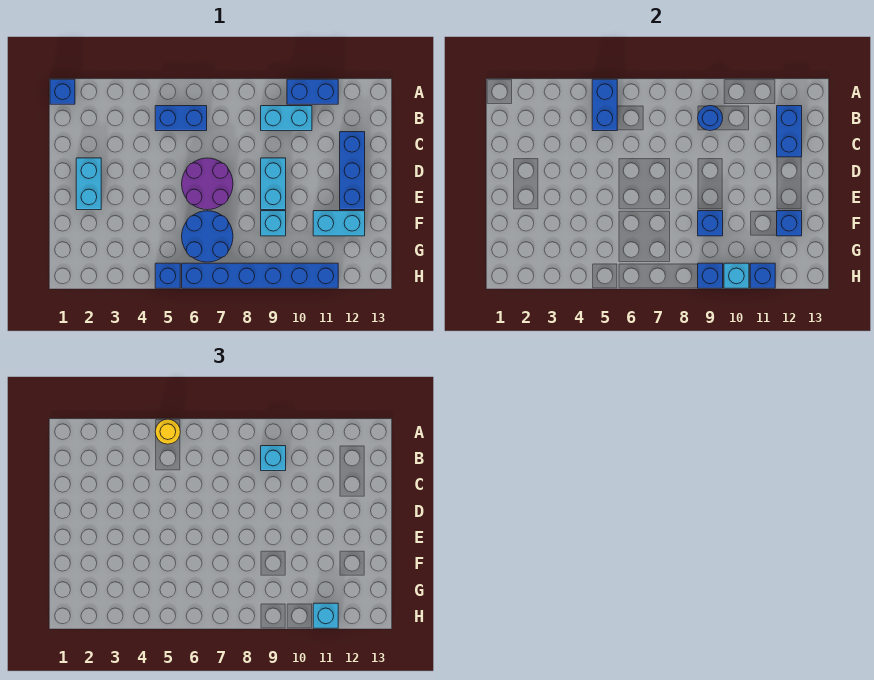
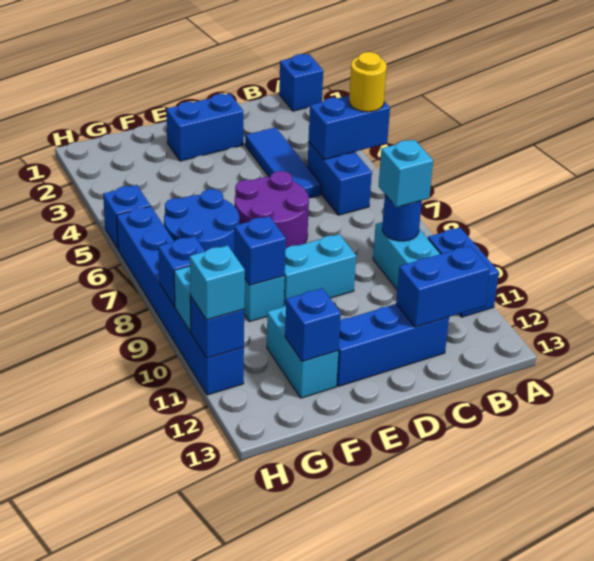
none -> blue tile C3:C5 level 1
cyan brick D2:E2 level 1 -> blue brick D2:E2 level 1

